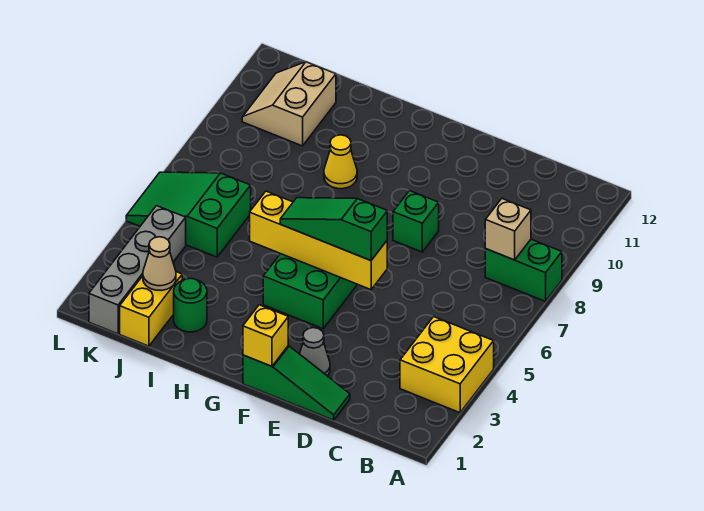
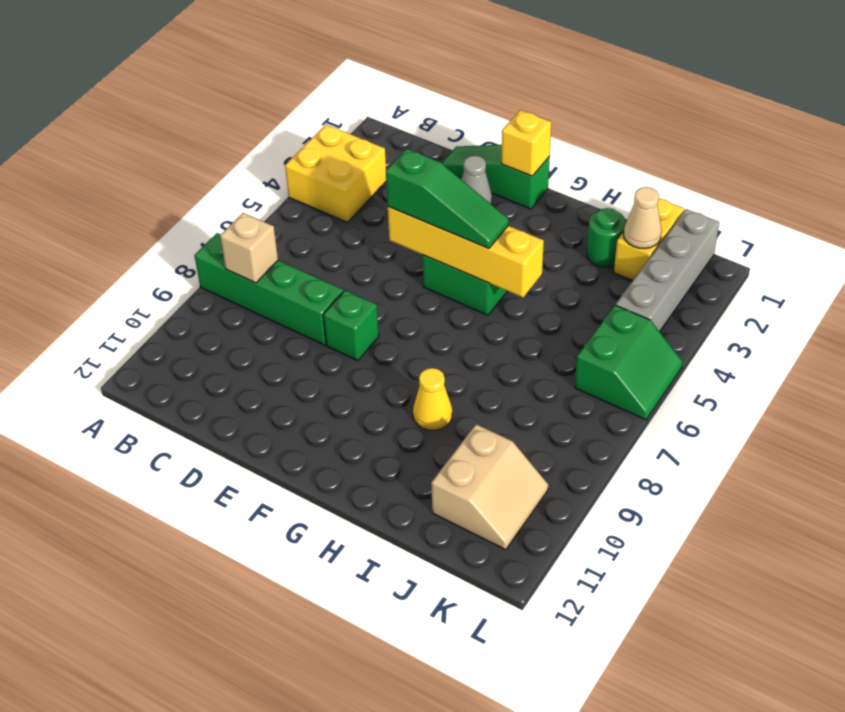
green brick A8:B8 level 1 -> green brick A8:D8 level 1
green slope J5:L6 level 1 top J -> green slope K5:L6 level 1 top K

